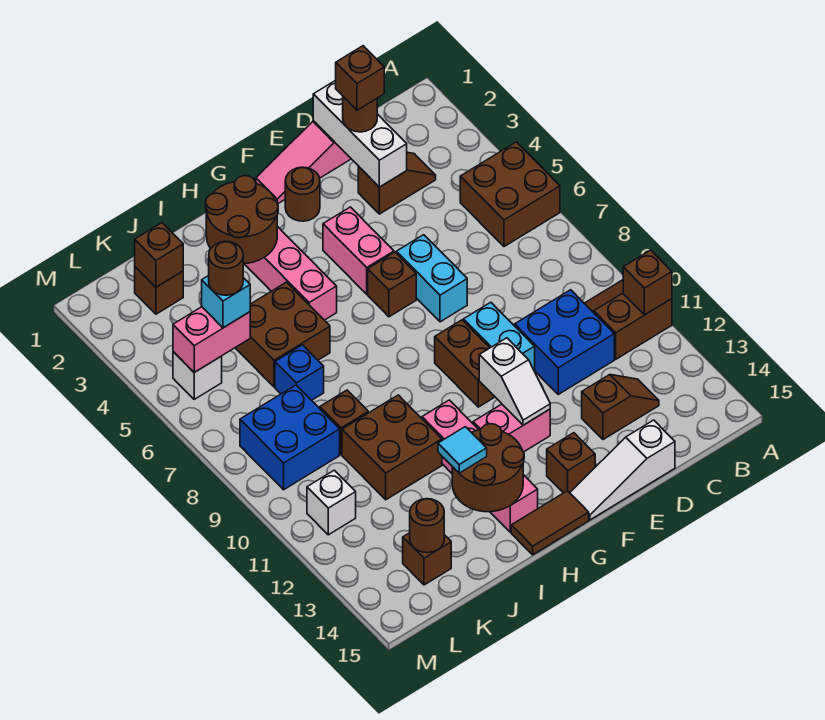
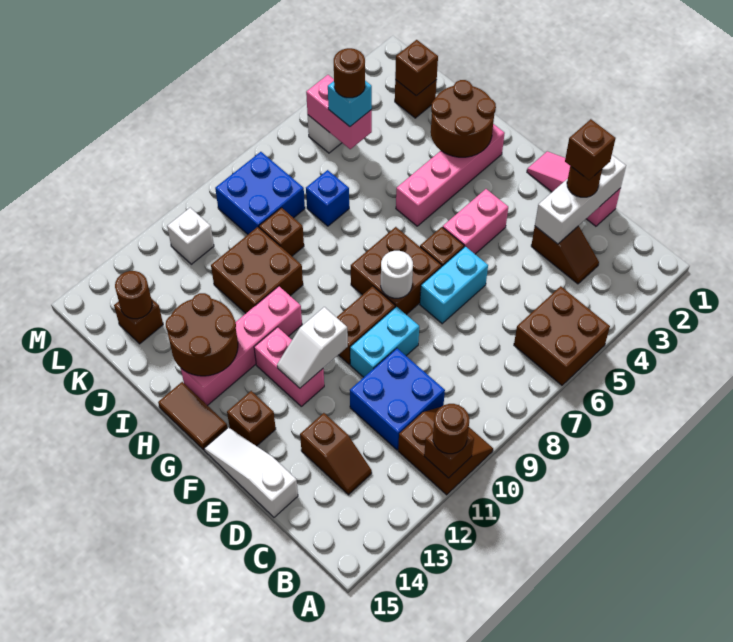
brown round brick F2 level 1 -> brown round brick A11 level 3
none -> white round brick F8 level 2
brown brick I5:J6 level 1 -> brown brick F7:G8 level 1
cyan tile I13 level 3 -> none

